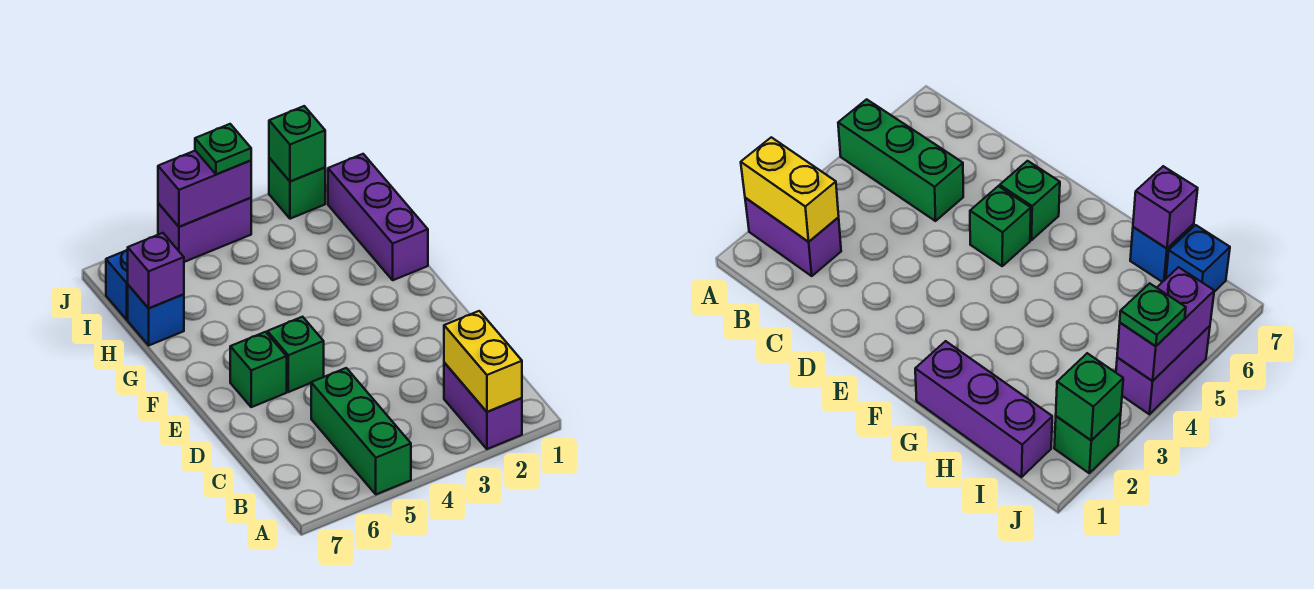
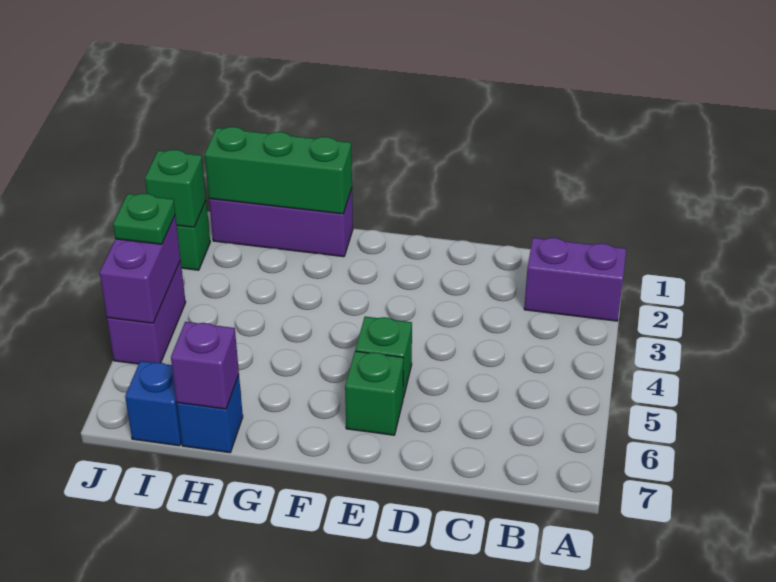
yellow brick A2:B2 level 2 -> none
green brick A5:C5 level 1 -> green brick G1:I1 level 2

